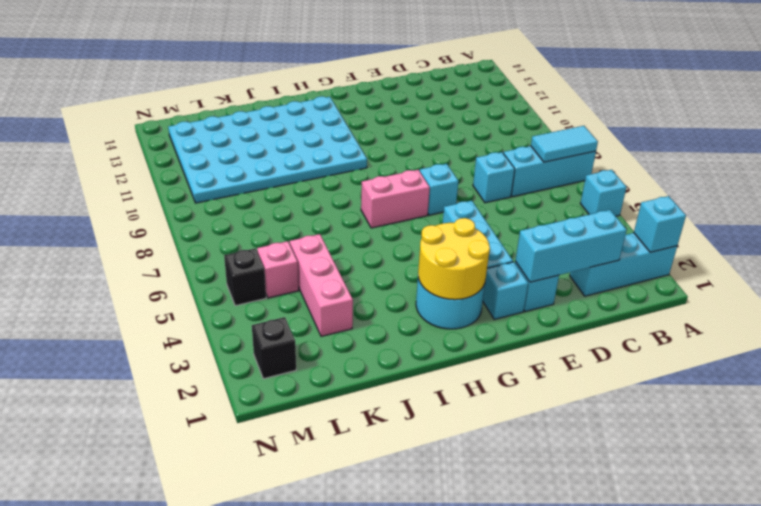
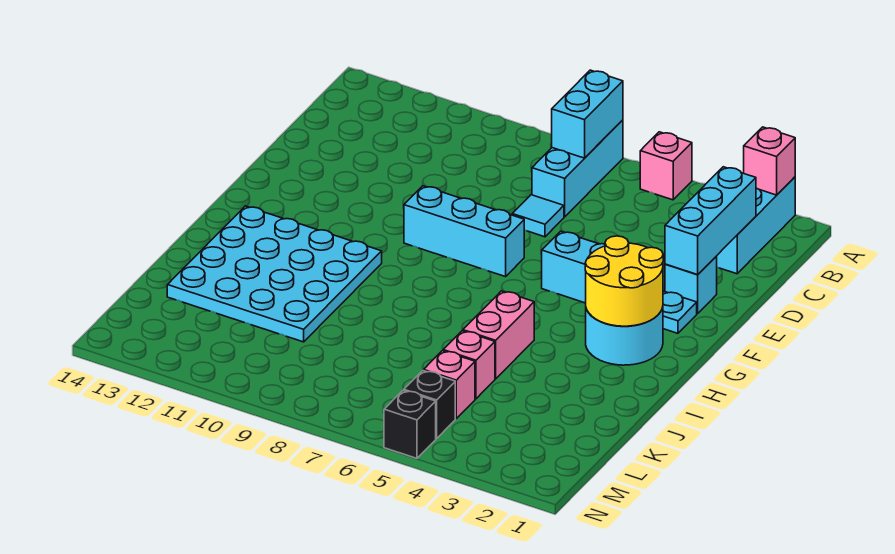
cyan brick A2 level 2 -> pink brick A2 level 2
cyan brick A5 level 1 -> pink brick A5 level 1
cyan tile A7:B7 level 2 -> cyan brick A7:B7 level 2
cyan brick D7 level 1 -> cyan tile D7 level 1
cyan brick F2 level 1 -> cyan plate F2 level 1
cyan brick F7 level 1 -> cyan brick F7:F9 level 1
pink brick G7:H7 level 1 -> pink brick I5:J5 level 1
cyan plate H10:M13 level 1 -> cyan plate H10:K13 level 1
pink brick K3:K5 level 1 -> pink brick K5 level 1
black brick M2 level 1 -> black brick N5 level 1

